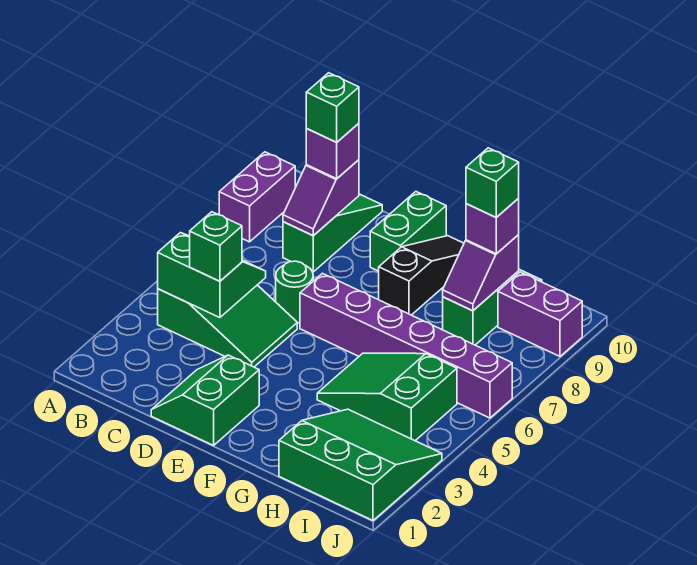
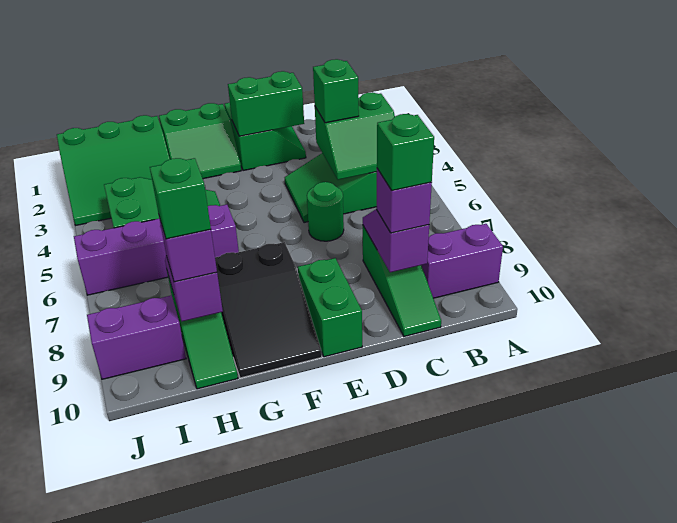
purple brick A8:A9 level 1 -> purple brick A9:B9 level 1
none -> green brick D2:E2 level 2
purple brick E6:J6 level 1 -> purple brick G6:J6 level 1
none -> green slope F1:G2 level 1 top 1
black slope F8:F10 level 1 top 8 -> black slope F8:G10 level 1 top 8

